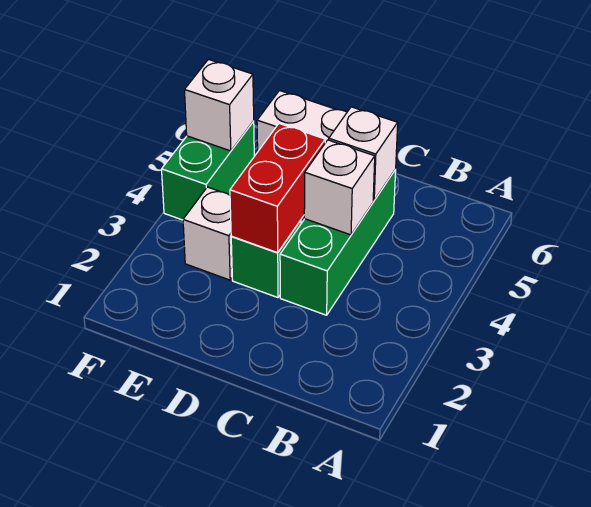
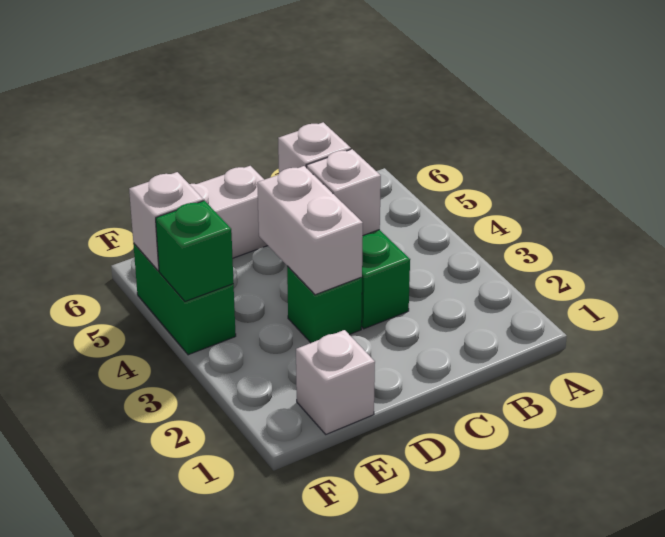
red brick D3:D4 level 2 -> white brick D3:D4 level 2
white brick E3 level 1 -> white brick E1 level 1
none -> green brick F4 level 2

